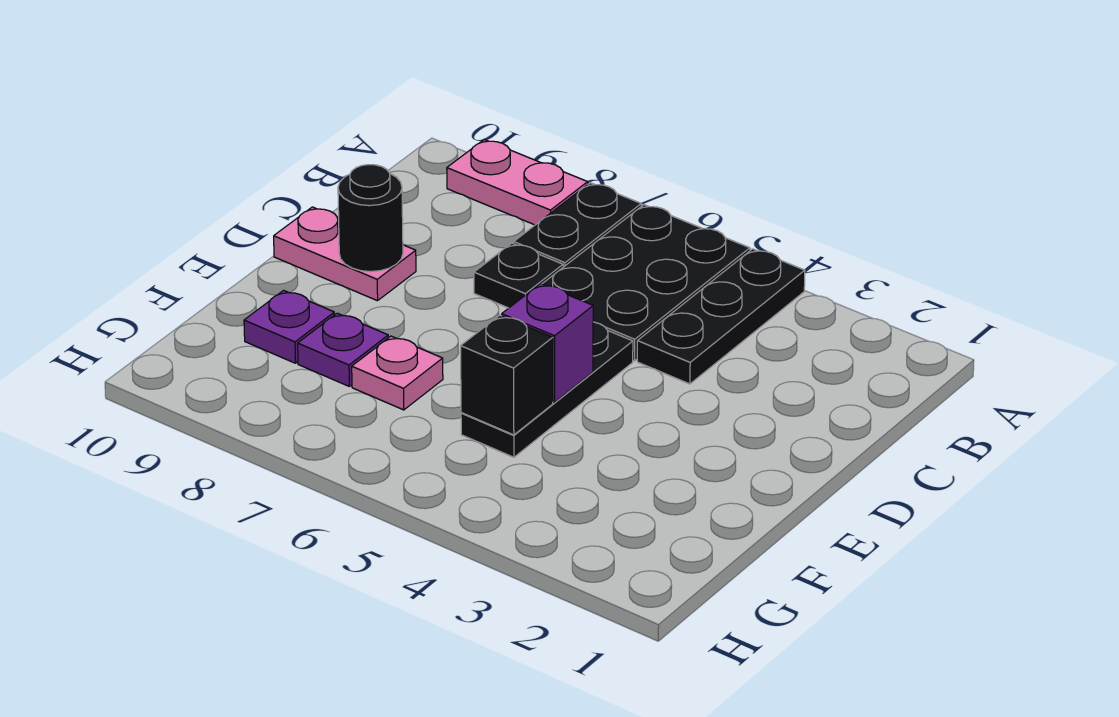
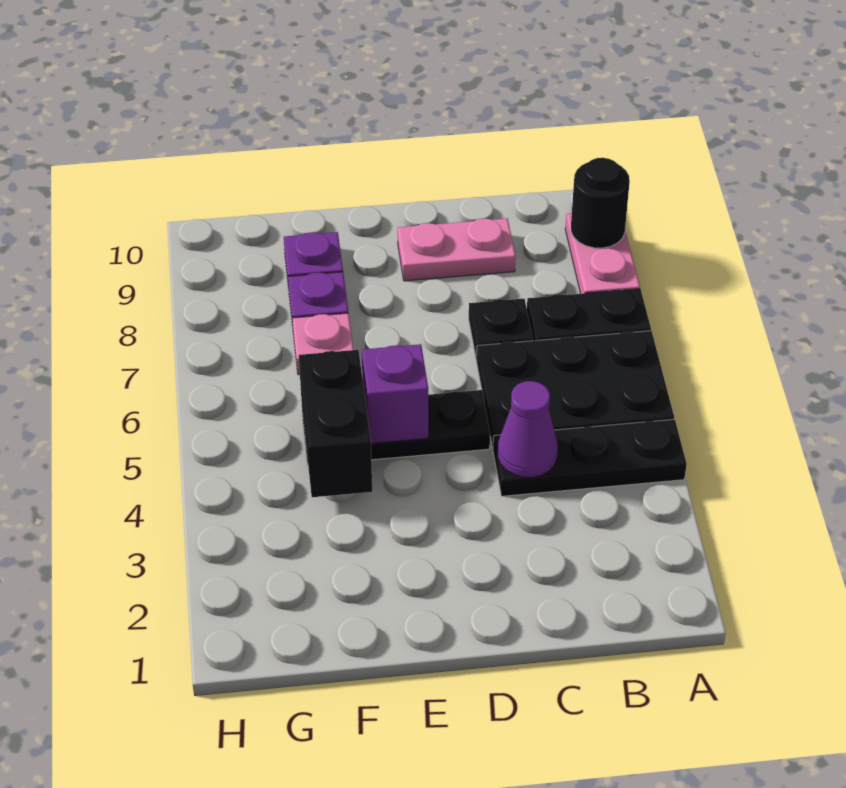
none -> purple cone C4 level 2
pink plate D9:D10 level 1 -> pink plate C9:D9 level 1
black round brick D9 level 2 -> black round brick A9 level 2
black brick F5 level 2 -> black brick F4:F5 level 2

